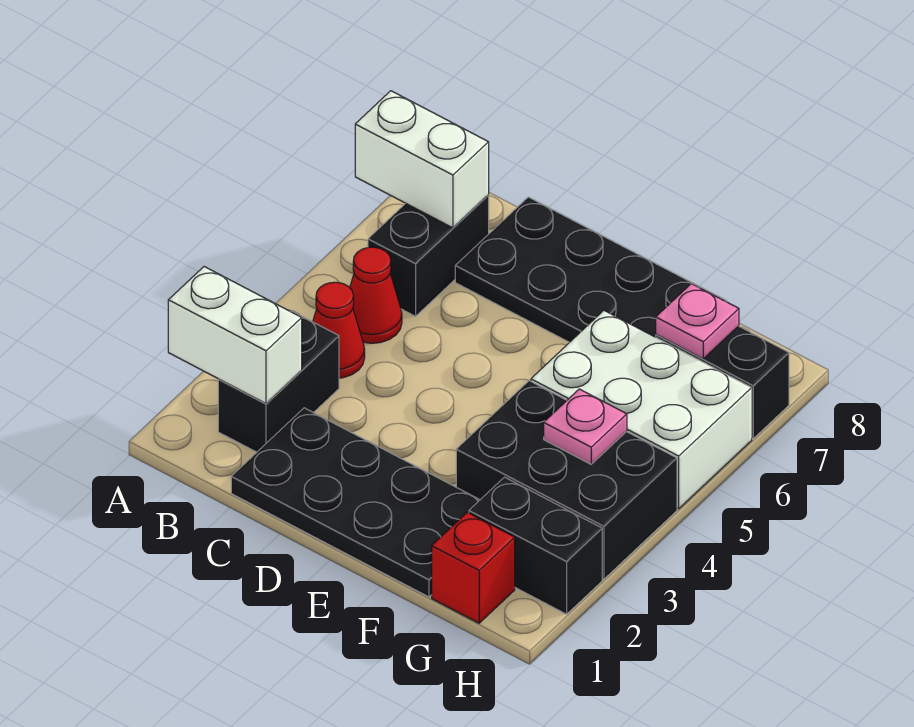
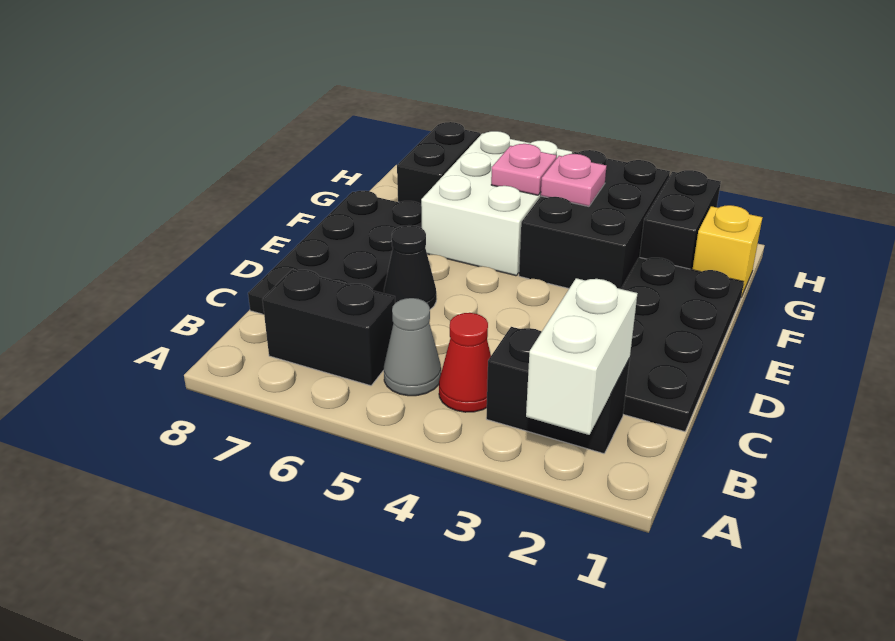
white brick A7:B7 level 2 -> none
red cone B5 level 1 -> grey cone B5 level 1
none -> black cone D6 level 1
red brick G1 level 1 -> yellow brick G1 level 1
pink plate G7 level 2 -> pink plate G5 level 2

